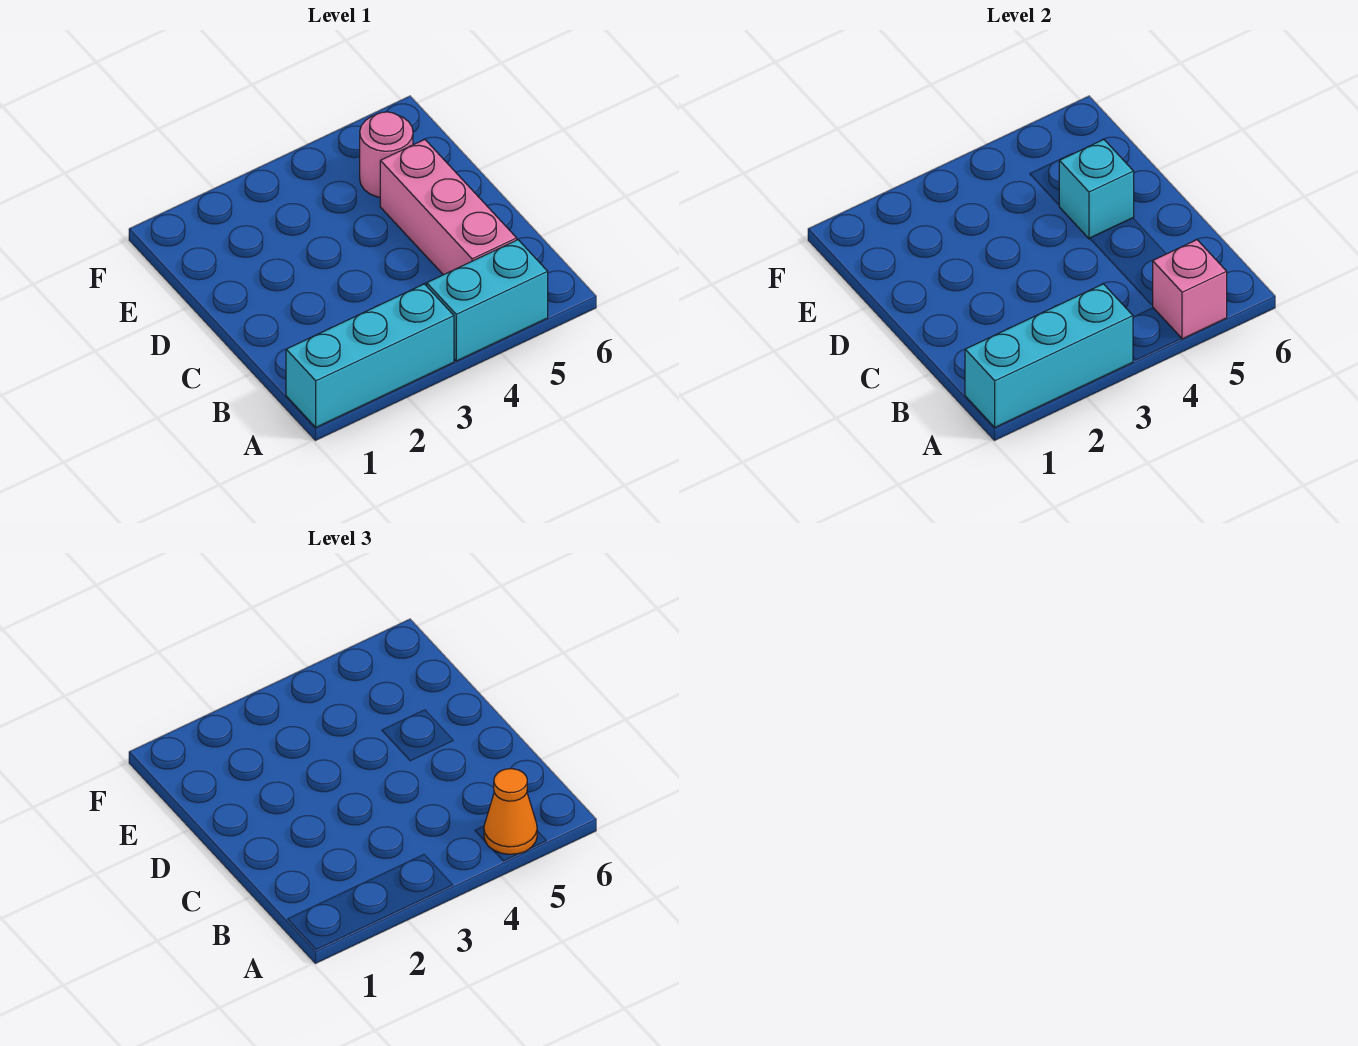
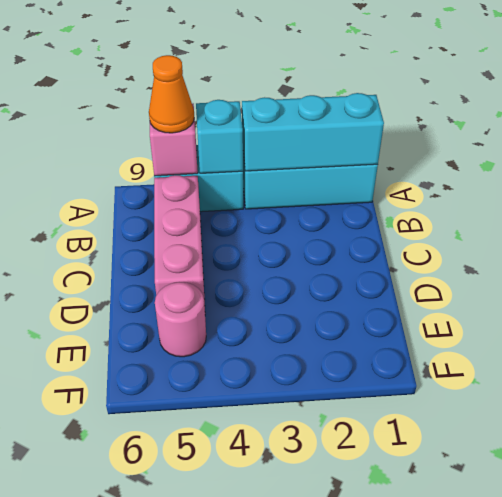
cyan brick D5 level 2 -> cyan brick A4 level 2

